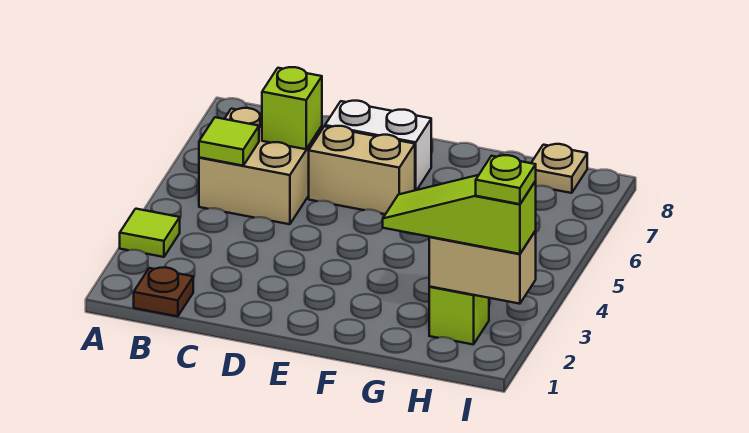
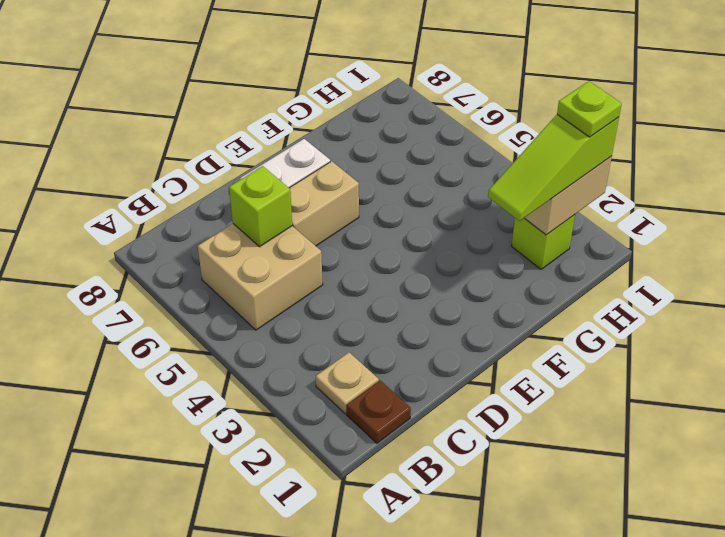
lime tile A3 level 1 -> none
lime tile B5 level 2 -> none
tan plate H8 level 1 -> tan plate B2 level 1

